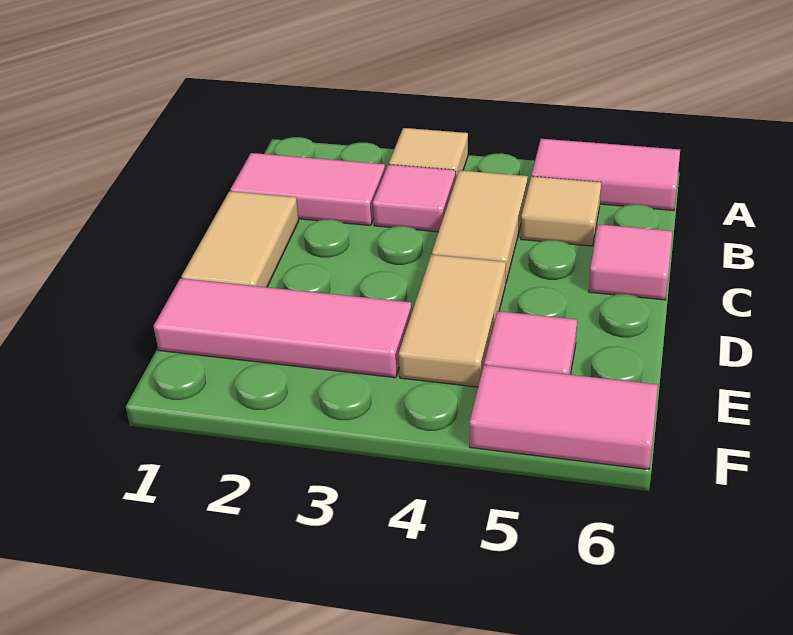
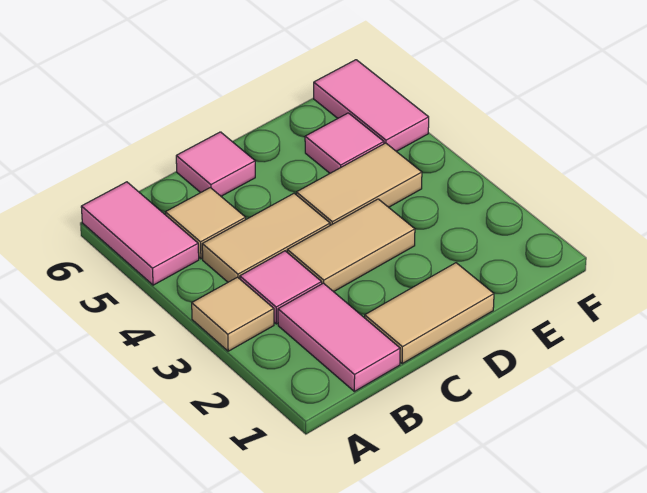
none -> tan tile C3:D3 level 1
pink tile E1:E3 level 1 -> none

